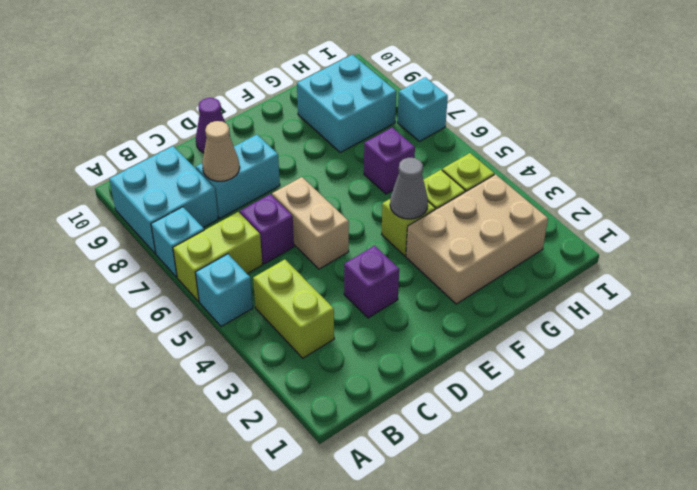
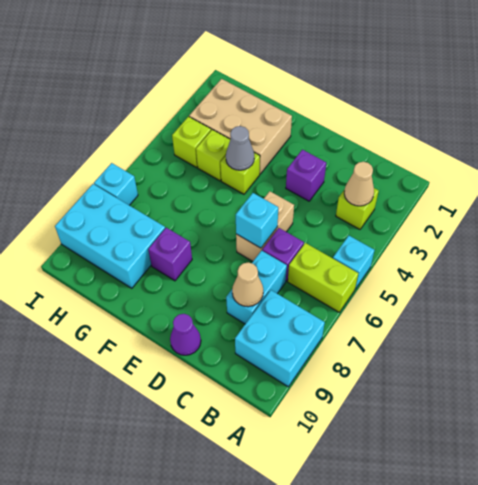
cyan brick A7 level 1 -> cyan brick D6 level 2
lime brick B3:B4 level 1 -> lime brick B3 level 1
none -> tan cone B3 level 2
cyan brick C8:D8 level 1 -> cyan brick C7:C8 level 1
purple brick G6 level 1 -> purple brick F8 level 1
cyan brick G8:H9 level 1 -> cyan brick G8:I9 level 1

